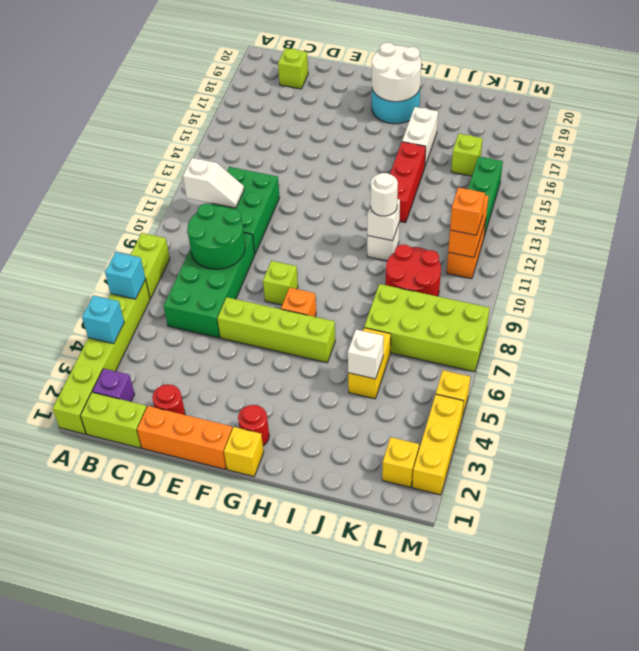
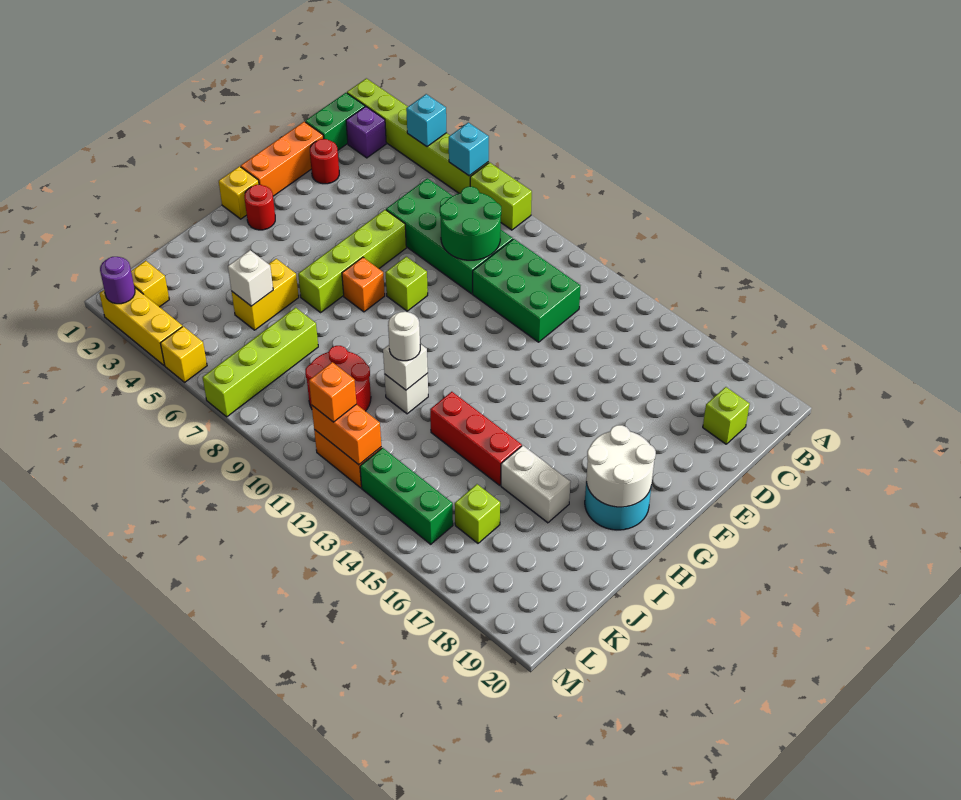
lime brick B1:C1 level 1 -> green brick B1:C1 level 1
white slope B11:C11 level 2 top B -> none
yellow brick J5:J6 level 1 -> yellow brick I5:J5 level 1
lime brick J7:M8 level 1 -> lime brick J7:M7 level 1
none -> purple round brick M2 level 2

